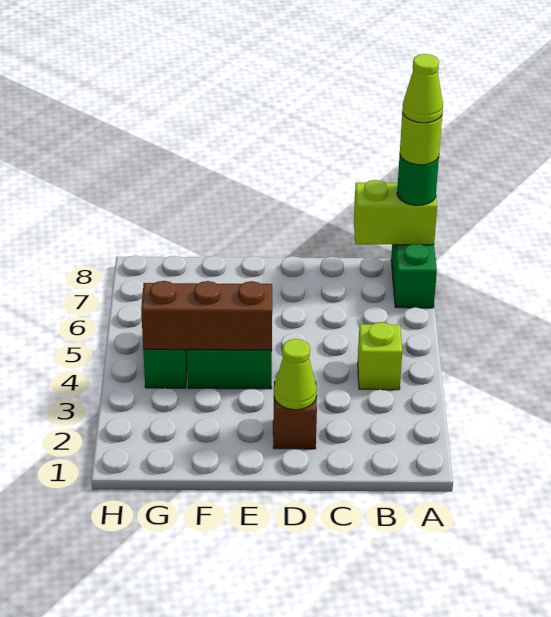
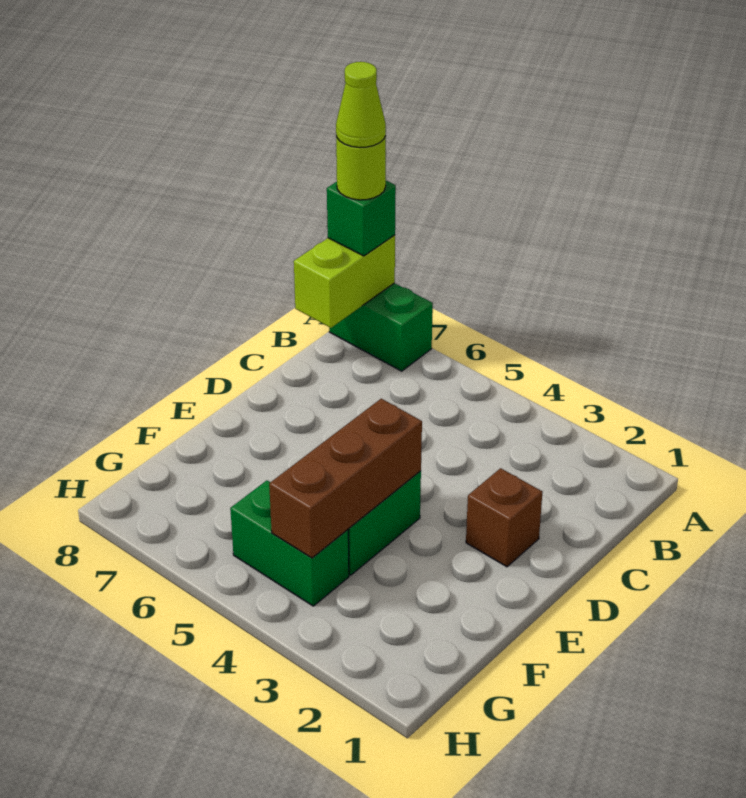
green round brick A8 level 3 -> green brick A8 level 3
lime brick B4 level 1 -> none
lime cone D2 level 2 -> none

